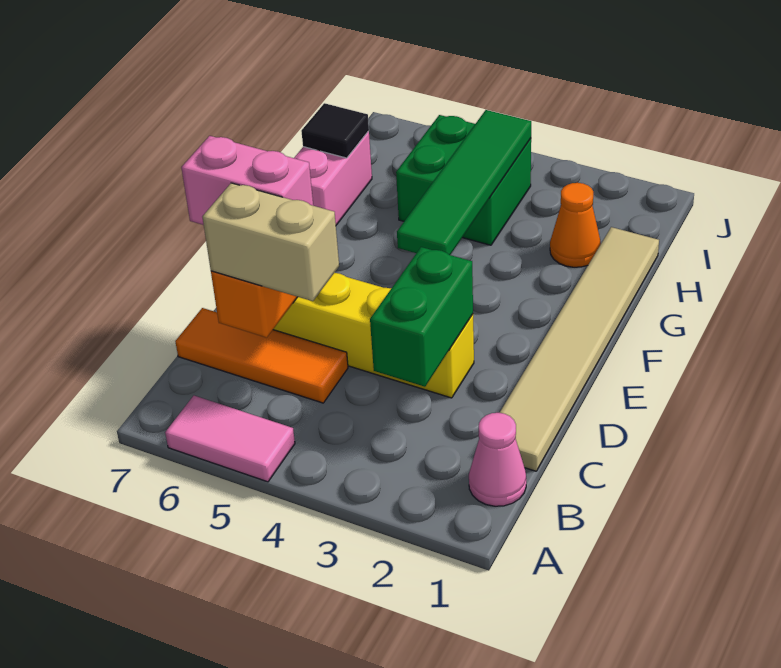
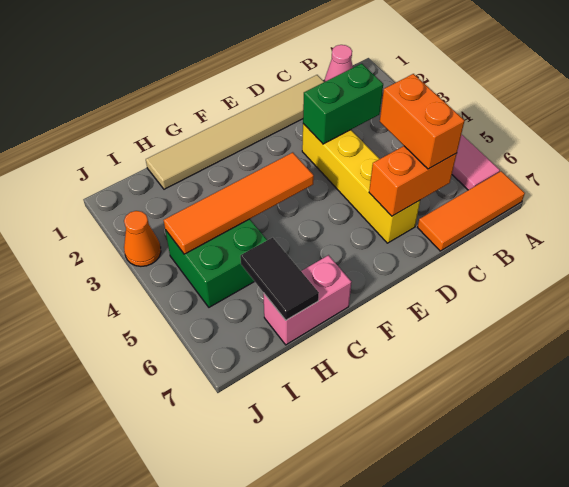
orange tile C5:C7 level 1 -> orange tile A7:C7 level 1
tan brick C5:C6 level 3 -> orange brick C5:C6 level 3
pink brick D6:D7 level 3 -> none
green tile F4:I4 level 2 -> orange tile F4:I4 level 2
orange cone H2 level 1 -> orange cone J3 level 1
black tile H7 level 2 -> black tile H6:H7 level 2

